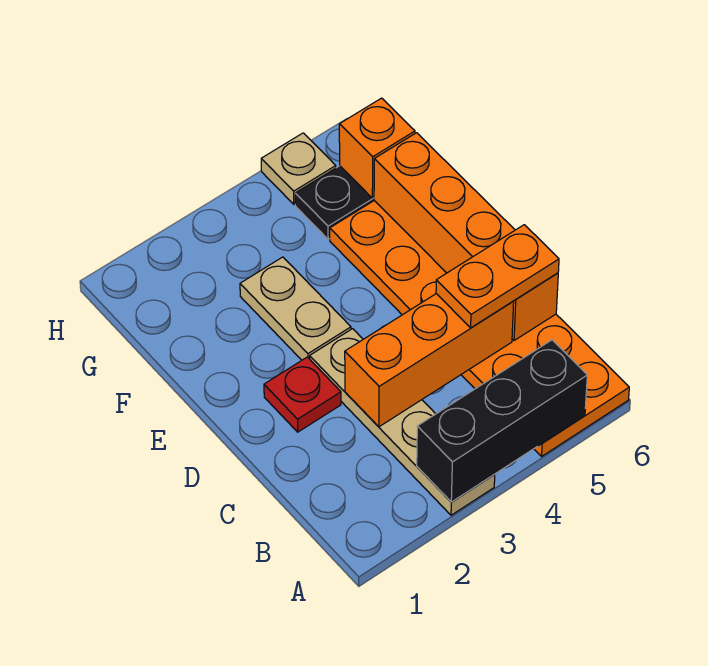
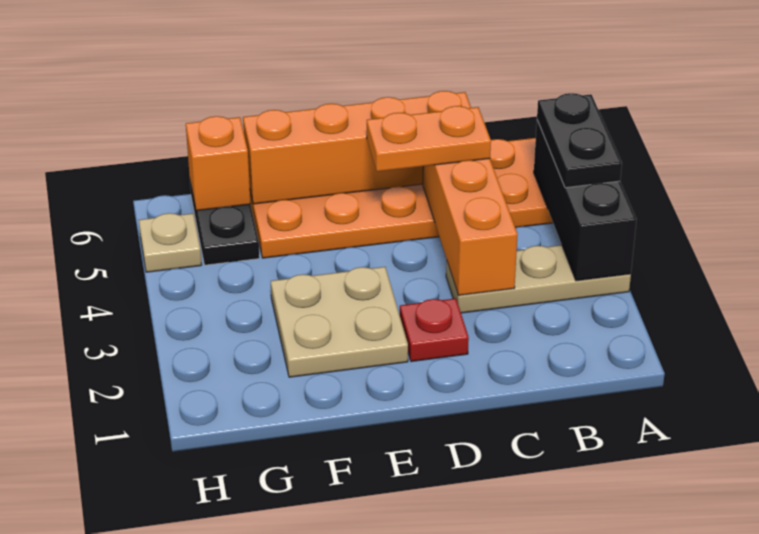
tan plate A3:D3 level 1 -> tan plate A3:C3 level 1
none -> black plate A4:A5 level 3
orange plate C5:C6 level 3 -> orange plate C5:D5 level 3
tan plate E3:F3 level 1 -> tan plate E2:F3 level 1

